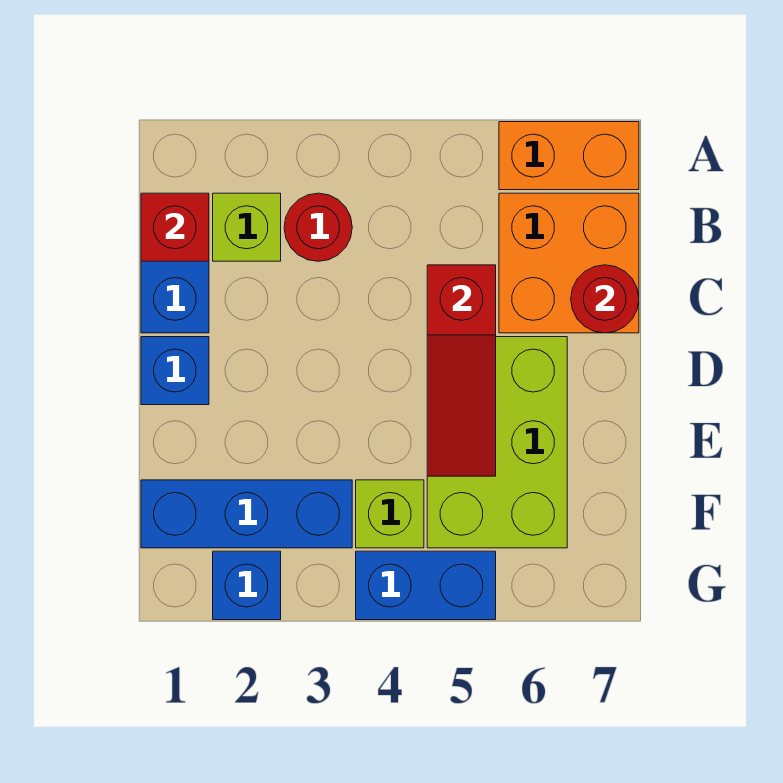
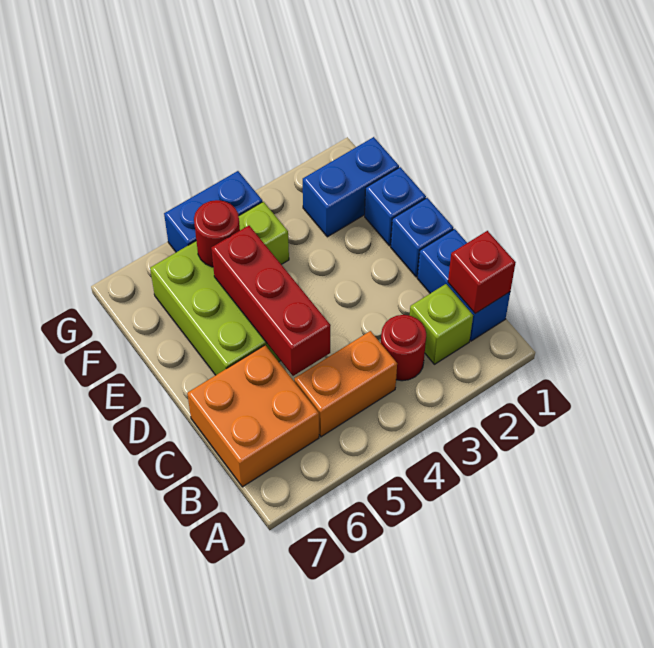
orange brick A6:A7 level 1 -> orange brick B4:B5 level 1
red slope C5:E5 level 2 top C -> red brick C5:E5 level 2
red round brick C7 level 2 -> red round brick F5 level 2
blue brick F1:F3 level 1 -> blue brick F1:F2 level 1
blue brick G2 level 1 -> blue brick E1 level 1

